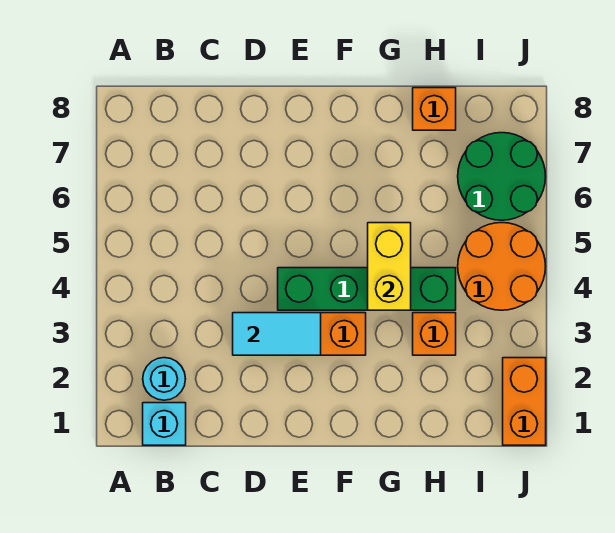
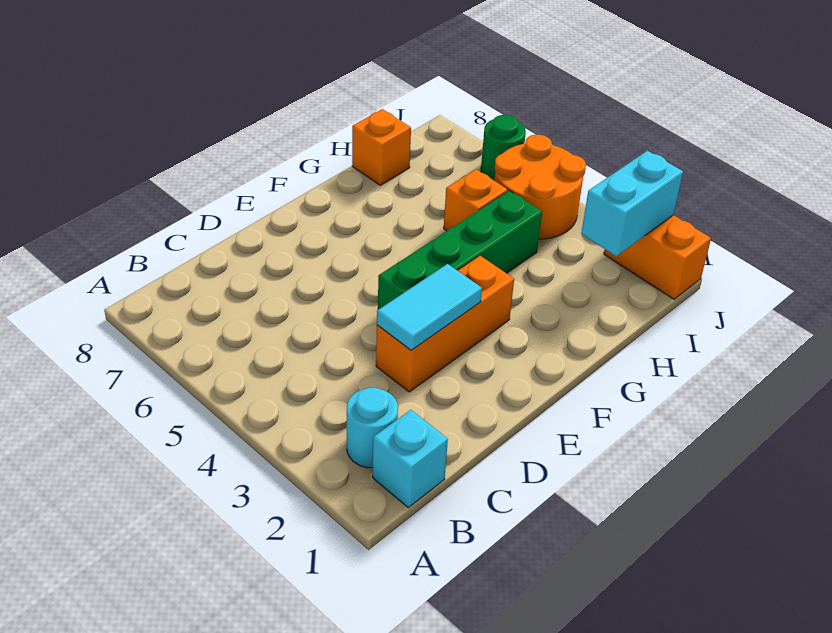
yellow brick G4:G5 level 2 -> none
orange brick H3 level 1 -> orange brick H5 level 1
none -> cyan brick I2:J2 level 2
green round brick I6:J7 level 1 -> green round brick J6 level 1

